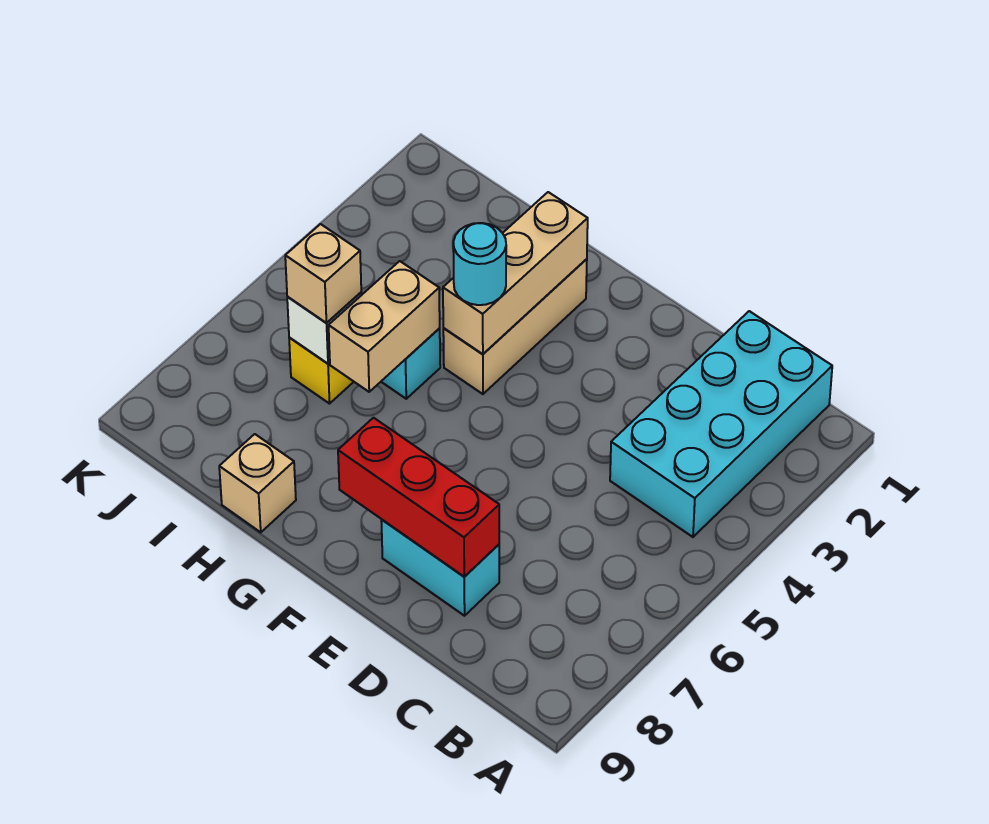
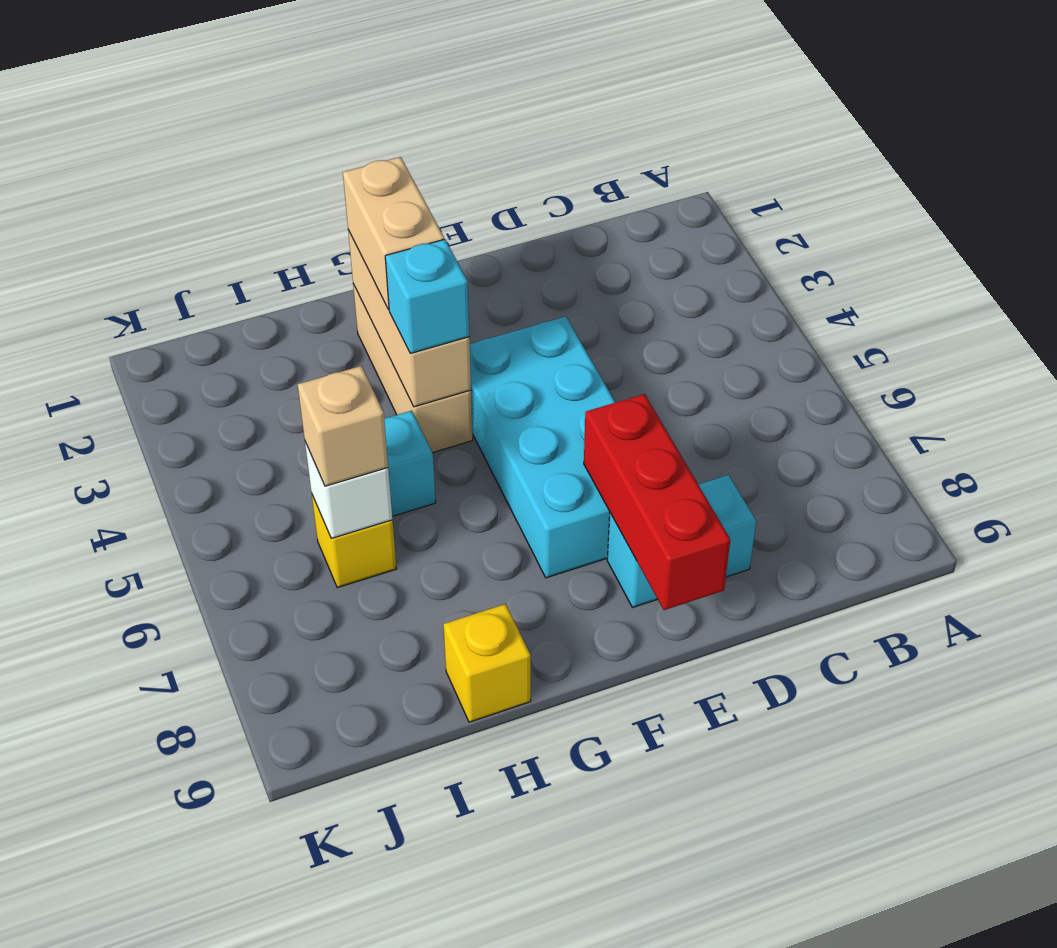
cyan brick B1:C4 level 1 -> cyan brick E4:F7 level 1
red brick D8:F8 level 2 -> red brick E7:E9 level 2
cyan round brick G4 level 3 -> cyan brick G4 level 3
tan brick H5:H6 level 2 -> tan brick G2:G3 level 3
tan brick H9 level 1 -> yellow brick H9 level 1

